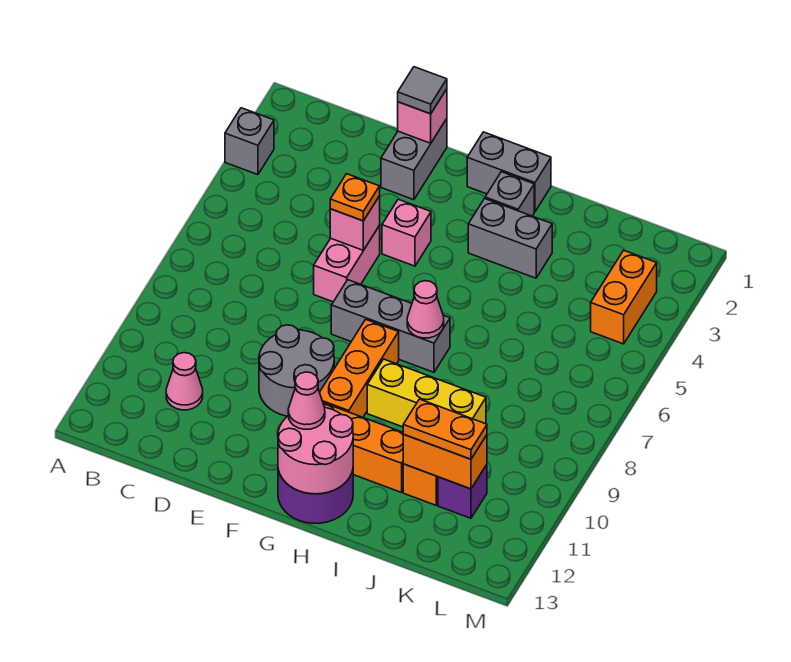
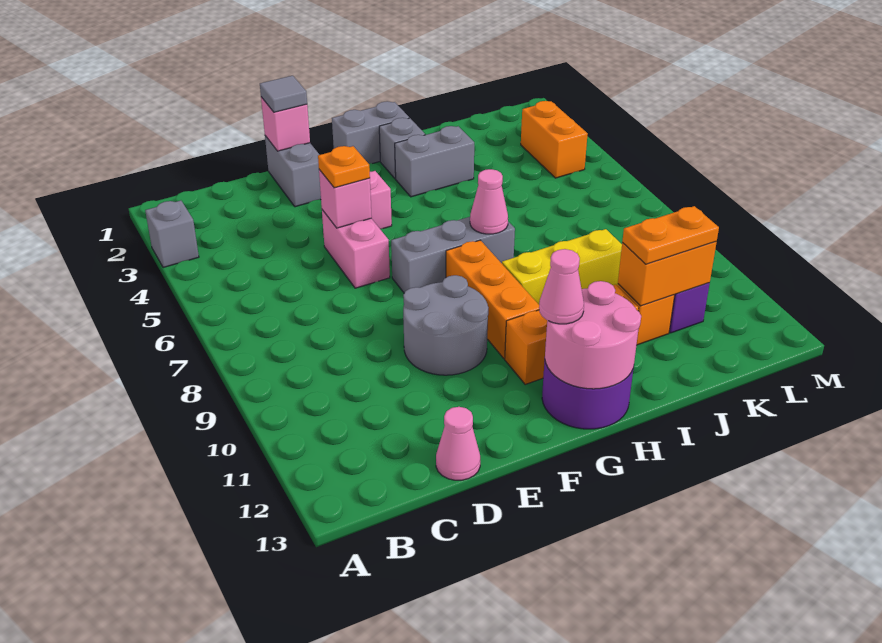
pink cone C11 level 1 -> pink cone D13 level 1

